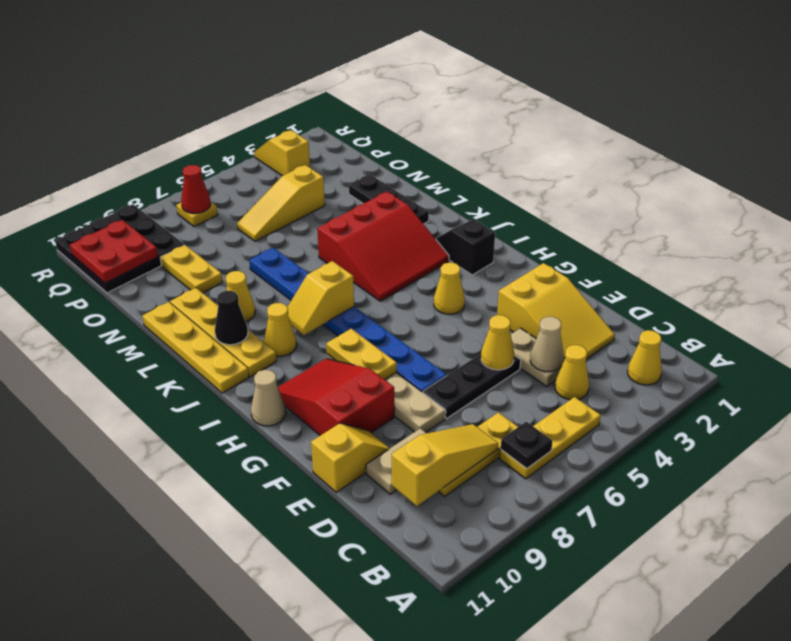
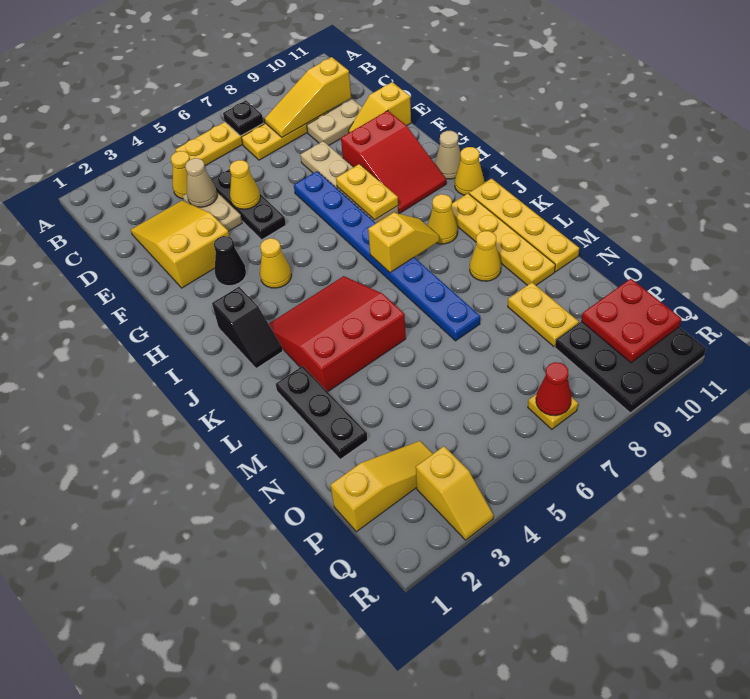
yellow cone B2 level 1 -> yellow cone I11 level 1
black plate E5:E7 level 1 -> black plate D5:F5 level 1
black cone K10 level 2 -> black cone G3 level 1
yellow slope O4:O6 level 1 top 4 -> yellow slope P1:P3 level 1 top 1

